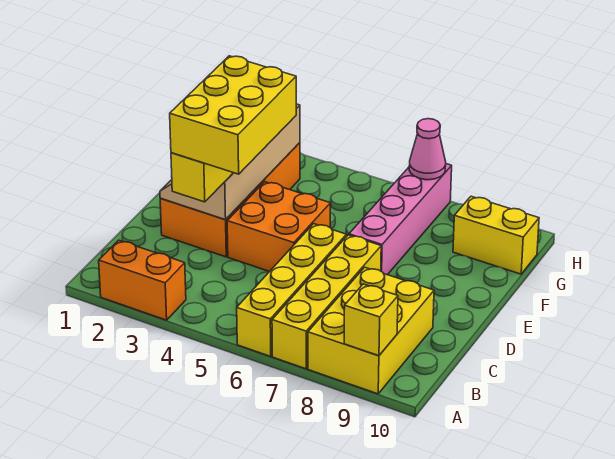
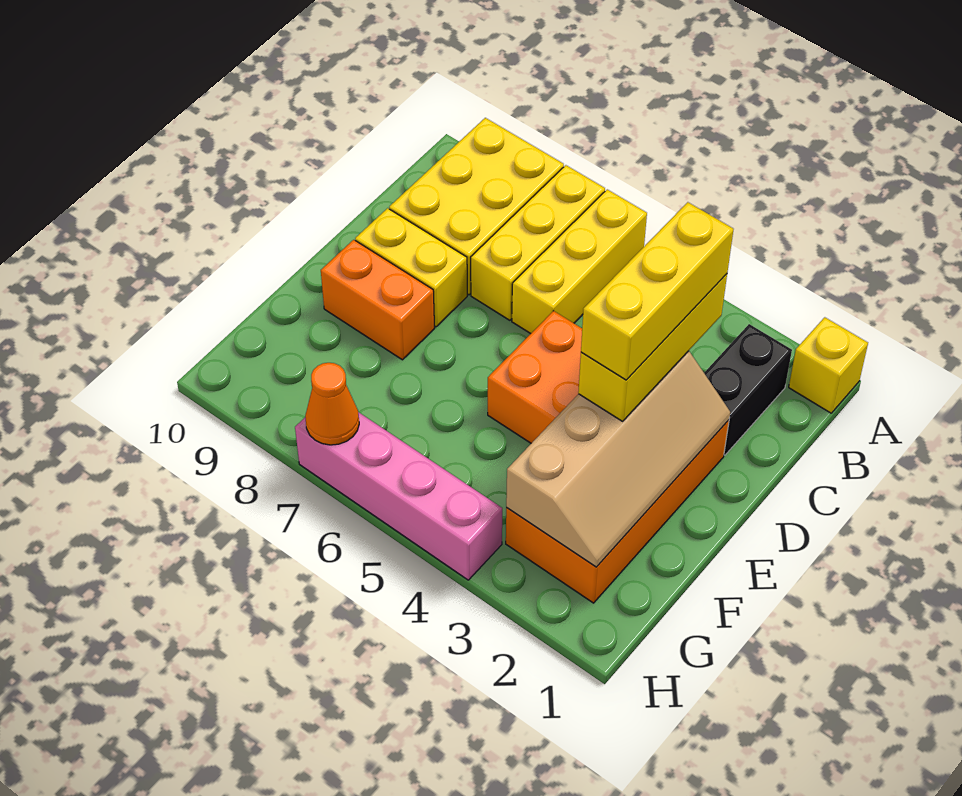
orange brick A2:A3 level 1 -> orange brick E8:E9 level 1
yellow brick A6:D6 level 1 -> yellow brick A6:C6 level 1
yellow brick A7:D7 level 1 -> yellow brick A7:C7 level 1
yellow brick A9 level 2 -> yellow brick A1 level 1
none -> black brick B2:C2 level 1
yellow brick C3:E4 level 4 -> yellow brick C3:E3 level 4
pink brick E7:H7 level 1 -> pink brick H4:H7 level 1
yellow brick G9:G10 level 1 -> yellow brick D8:D9 level 1
pink cone H7 level 2 -> orange cone H7 level 2

